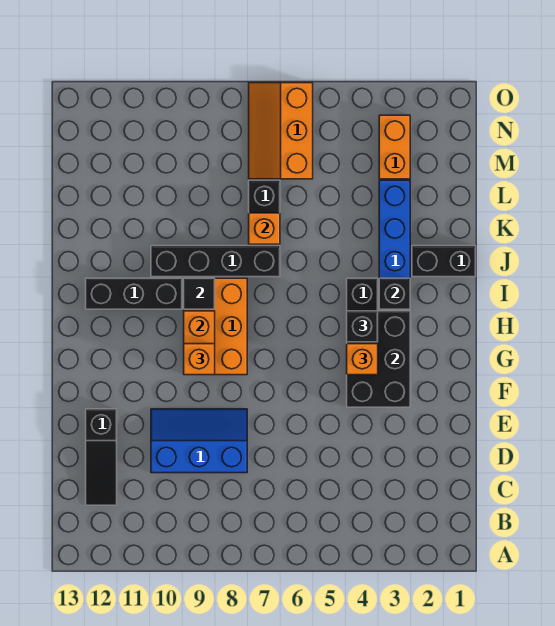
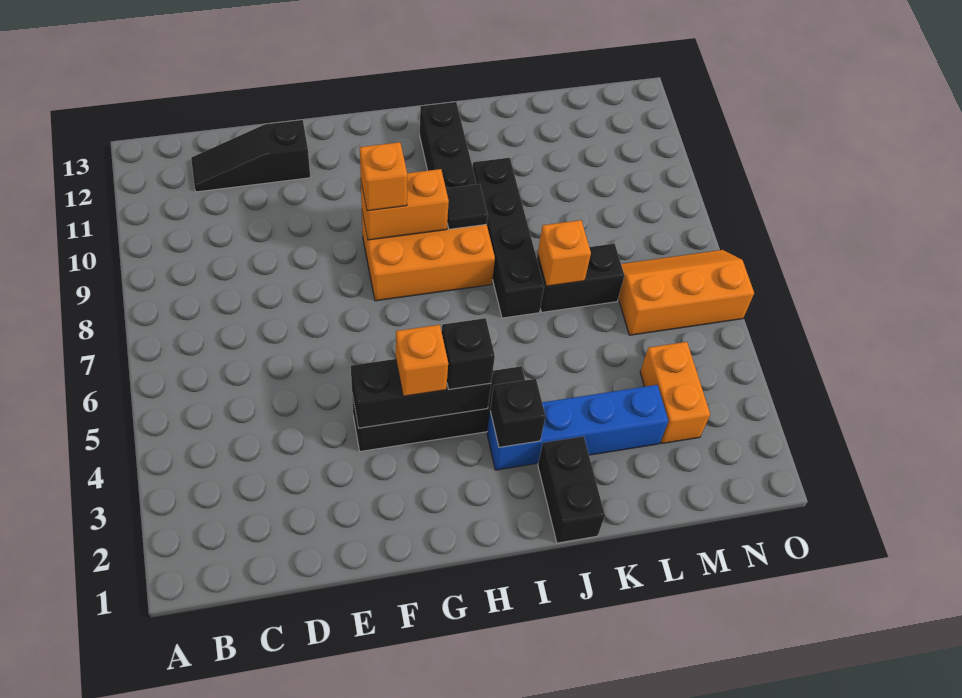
blue slope D8:E10 level 1 top D -> none
black brick F3:H4 level 2 -> black brick F4:H4 level 2
orange brick M3:N3 level 1 -> orange brick M3:M4 level 1

